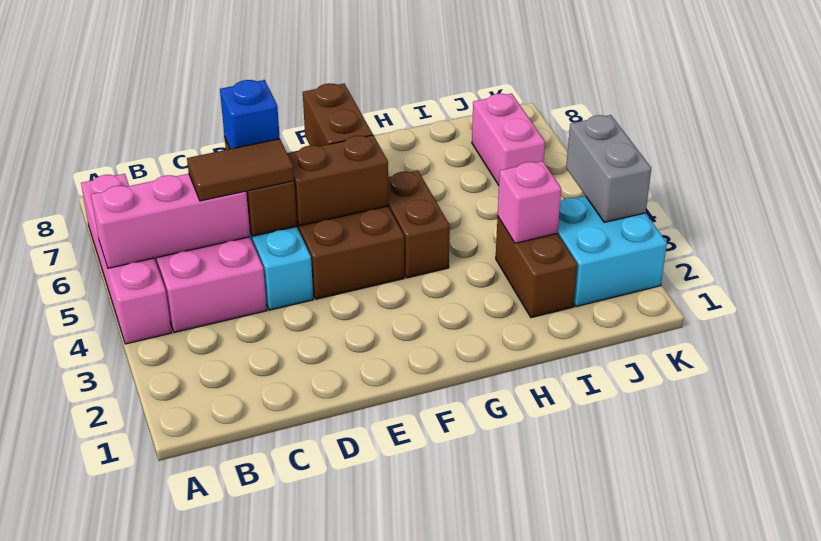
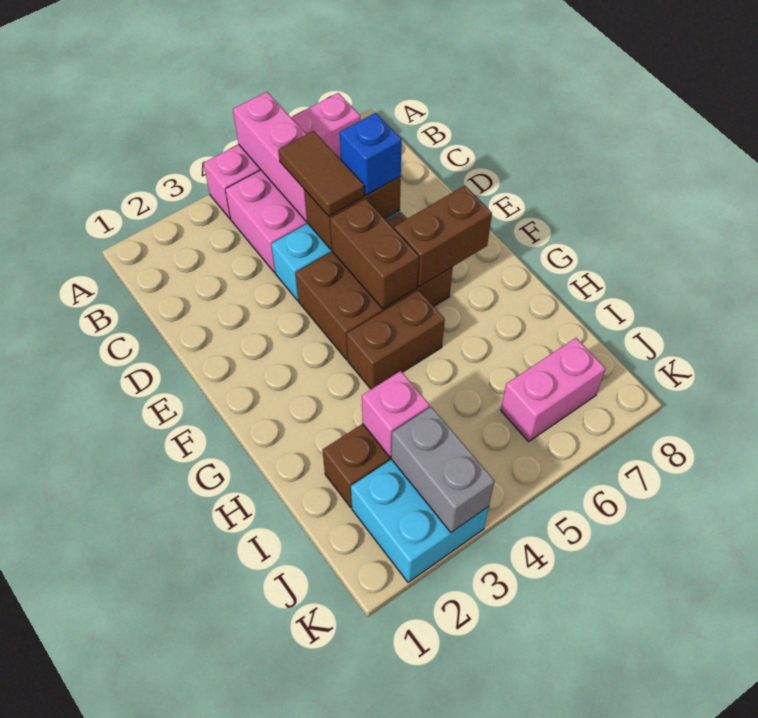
grey brick K3:K4 level 2 -> grey brick J3:K3 level 2

